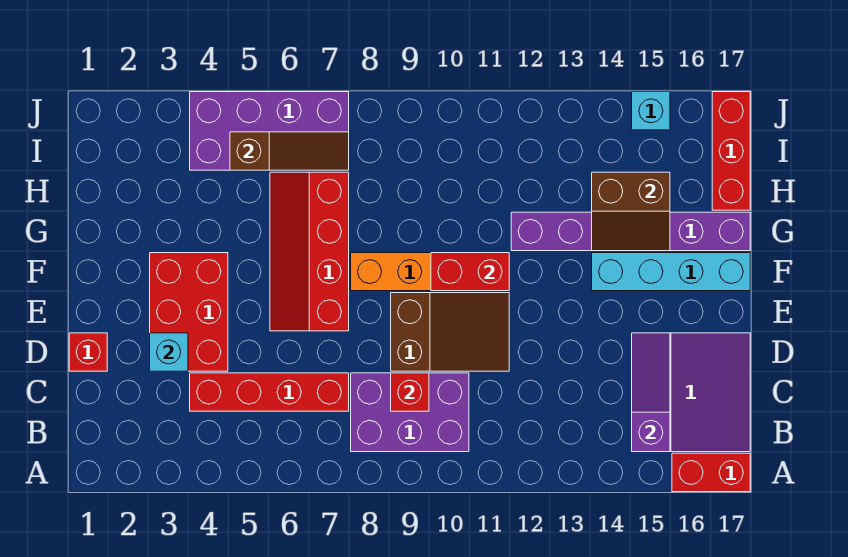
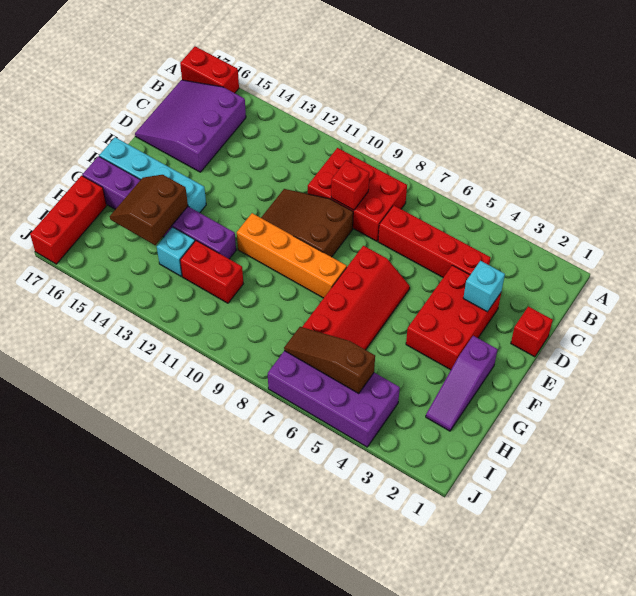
purple brick B8:C10 level 1 -> red brick B8:C10 level 1
purple slope B15:D15 level 2 top B -> purple slope F2:H2 level 1 top F
red brick F10:F11 level 2 -> red brick H11:H12 level 1
brown slope G14:H15 level 2 top H -> brown slope G14:H15 level 2 top 14
cyan brick J15 level 1 -> cyan brick H13 level 1

